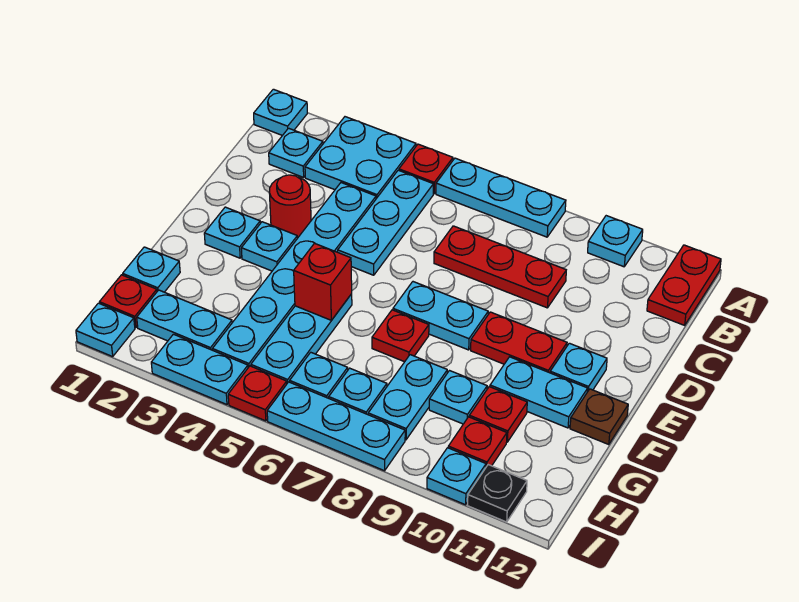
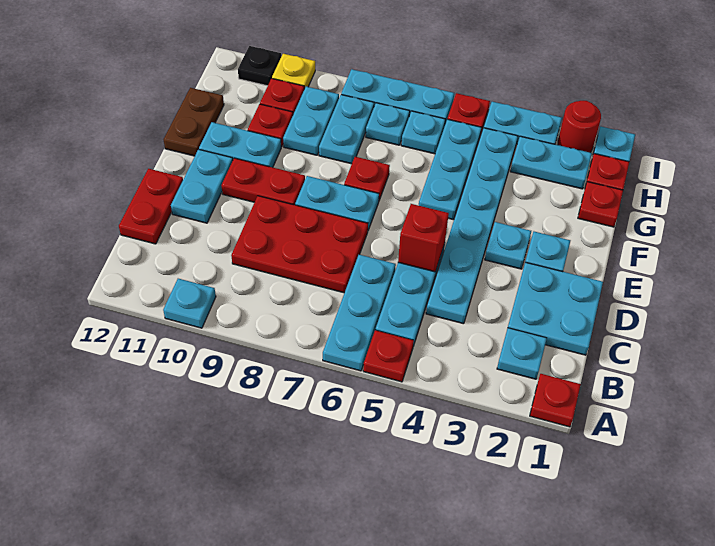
cyan plate A1 level 1 -> red plate A1 level 1
cyan plate A3:B4 level 1 -> cyan plate C1:D2 level 1
cyan plate A6:A8 level 1 -> cyan plate A6:C6 level 1
red plate A12:B12 level 1 -> red plate C12:D12 level 1
red plate C7:C9 level 1 -> red plate C7:D9 level 1
red round brick D3 level 1 -> red round brick I2 level 1
cyan plate E11 level 1 -> cyan plate D11:E11 level 1
red brick F5 level 2 -> red brick D5 level 2
brown plate F12 level 1 -> brown plate F12:G12 level 1
cyan plate G1 level 1 -> red plate G1 level 1
cyan plate G9 level 1 -> cyan plate G9:H9 level 1
cyan plate I10 level 1 -> yellow plate I10 level 1

